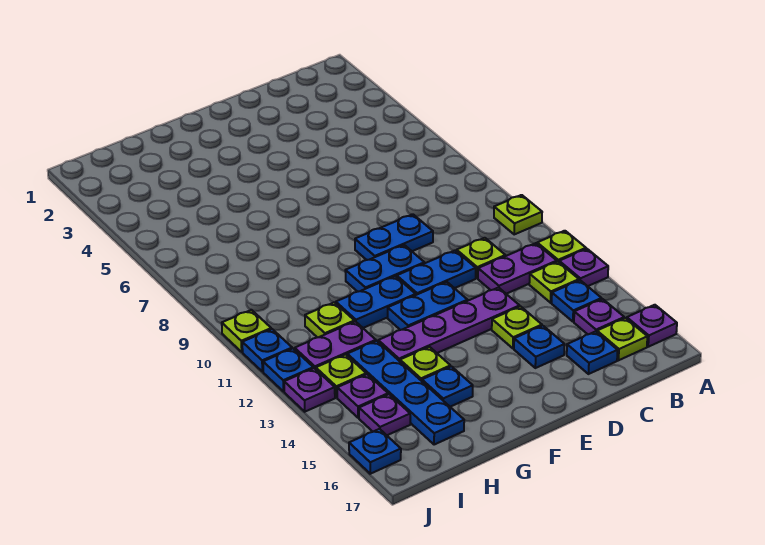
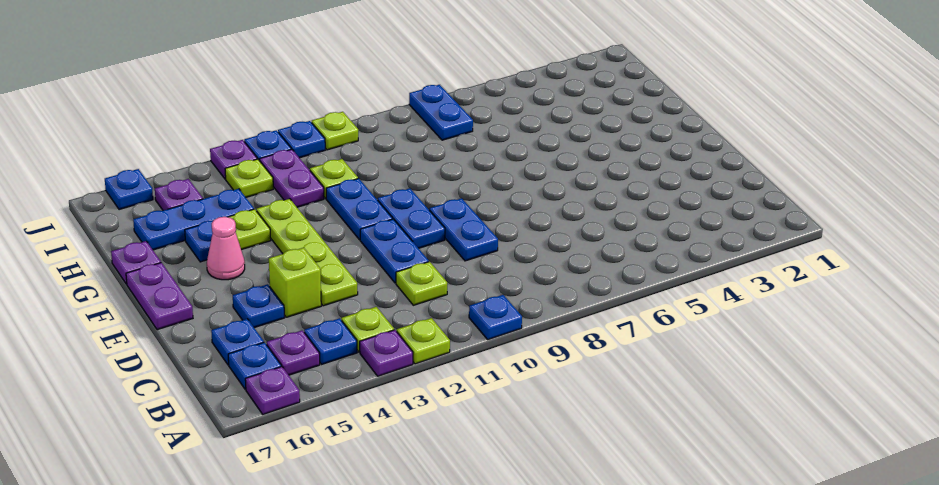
lime plate A10 level 1 -> blue plate A10 level 1
purple plate B12:C12 level 1 -> purple plate E17:F17 level 1
lime plate B16 level 1 -> blue plate B16 level 1
purple plate D13:G13 level 1 -> lime plate D13:G13 level 1
lime plate D14 level 1 -> lime brick D14 level 1
blue plate E12:F12 level 1 -> blue plate I7:J7 level 1
none -> pink cone F15 level 1
blue plate H13:H16 level 1 -> blue plate H14:H16 level 1
purple plate I14 level 1 -> purple plate G17 level 1

